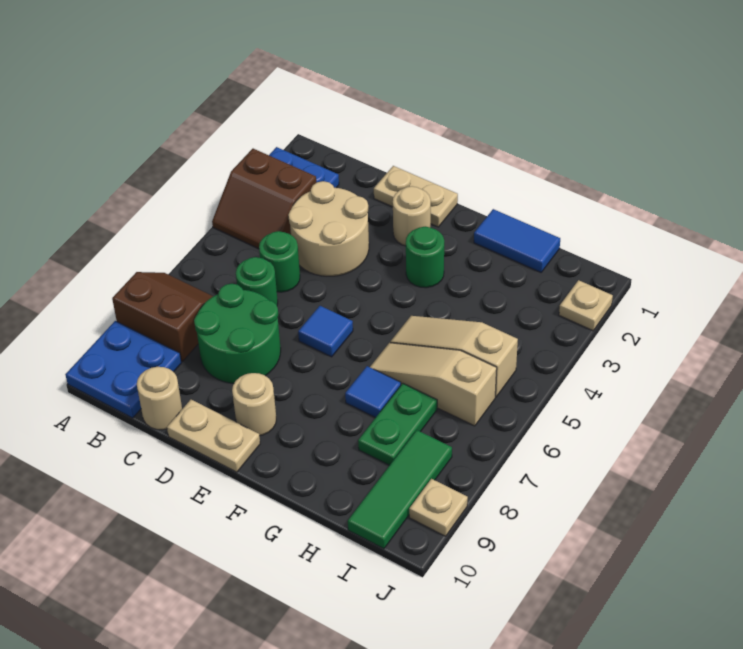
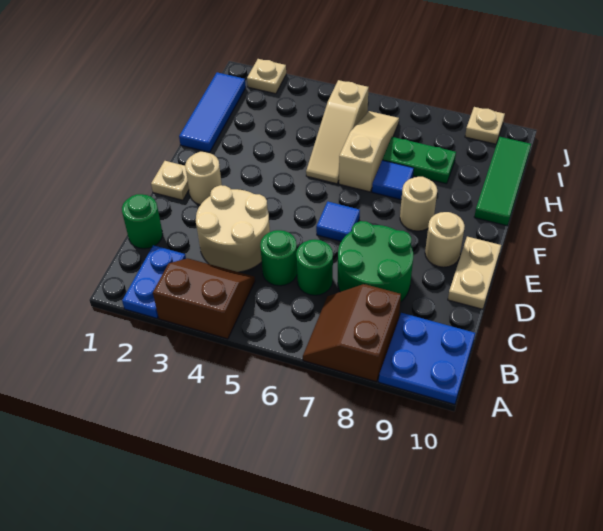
brown slope A3:B4 level 1 top 3 -> brown slope A3:B4 level 1 top A
tan round brick C10 level 1 -> tan round brick F8 level 1
tan plate D1:E1 level 1 -> tan plate E1 level 1
green round brick F3 level 1 -> green round brick C1 level 1
blue tile G1:H1 level 1 -> blue tile G1:I1 level 1
tan slope G6:I6 level 1 top I -> tan slope G6:I6 level 1 top G
green tile I8:I10 level 1 -> green tile G10:I10 level 1

